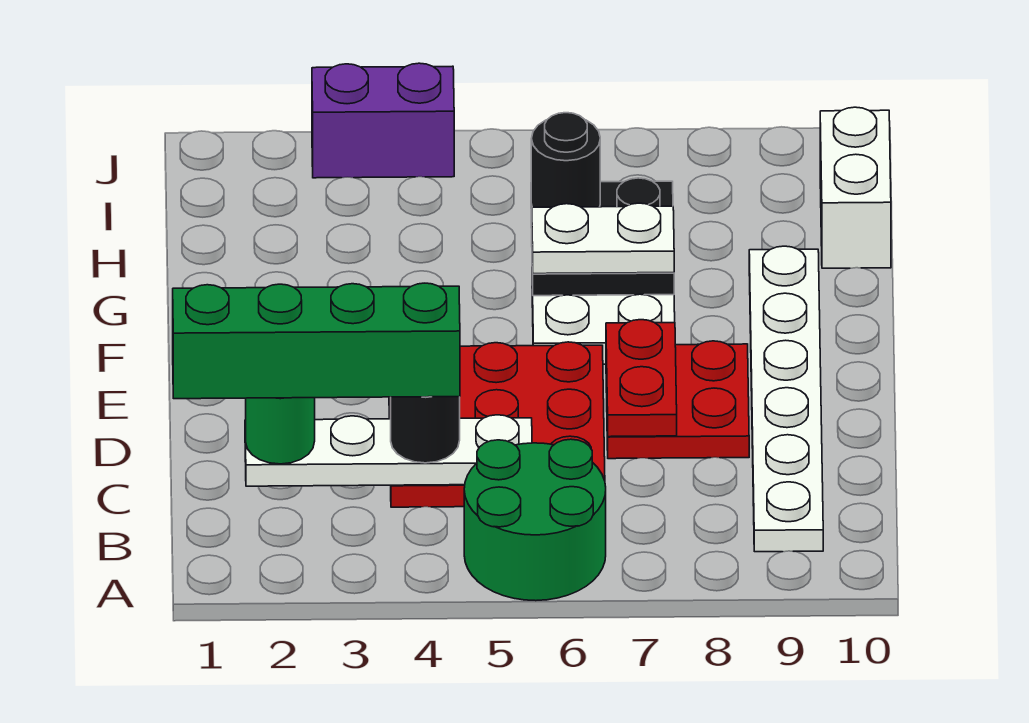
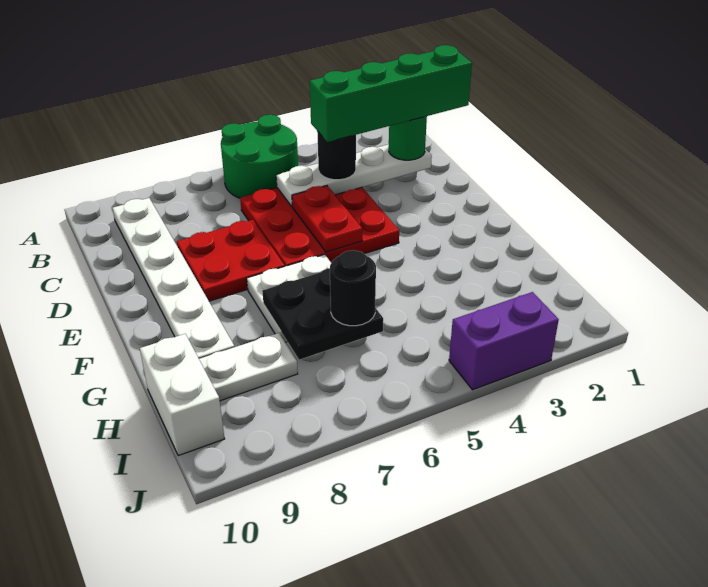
red plate D7:E7 level 2 -> red plate D5:E5 level 2
white plate G6:G7 level 3 -> white plate H8:H9 level 1

